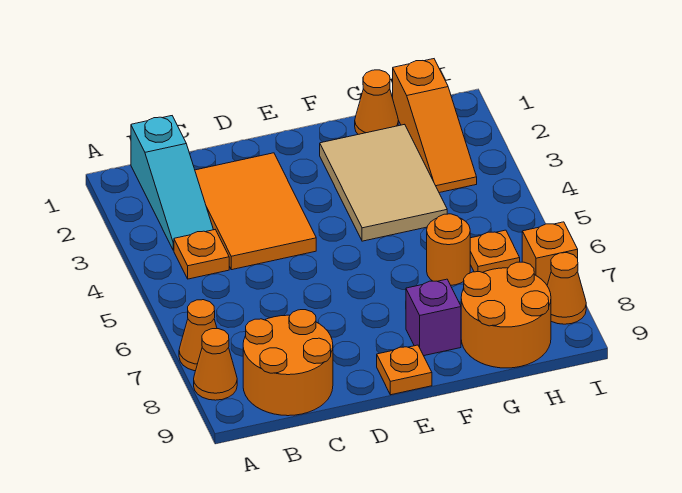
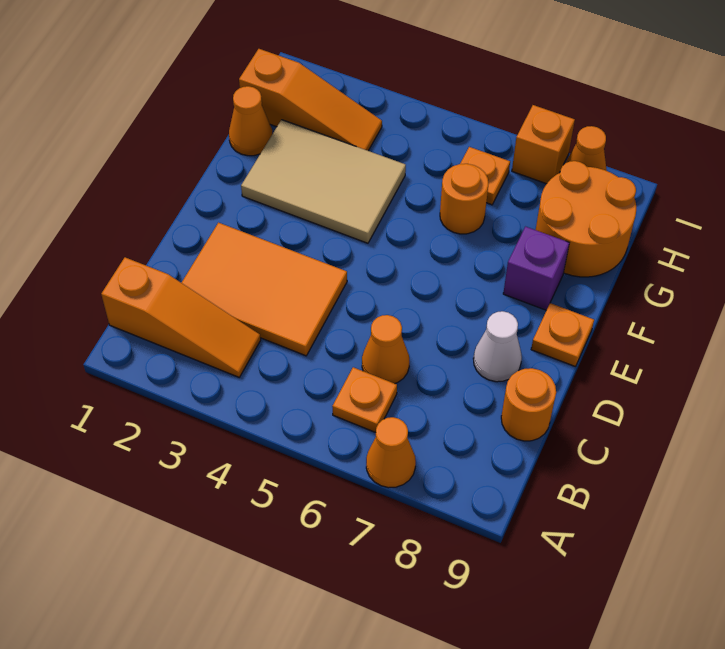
orange cone A8 level 1 -> orange cone C6 level 1
cyan slope B1:B3 level 1 top 1 -> orange slope B1:B3 level 1 top 1
orange plate B4 level 1 -> orange plate B6 level 1
orange round brick B8:C9 level 1 -> orange round brick C9 level 1
none -> white cone D8 level 1

